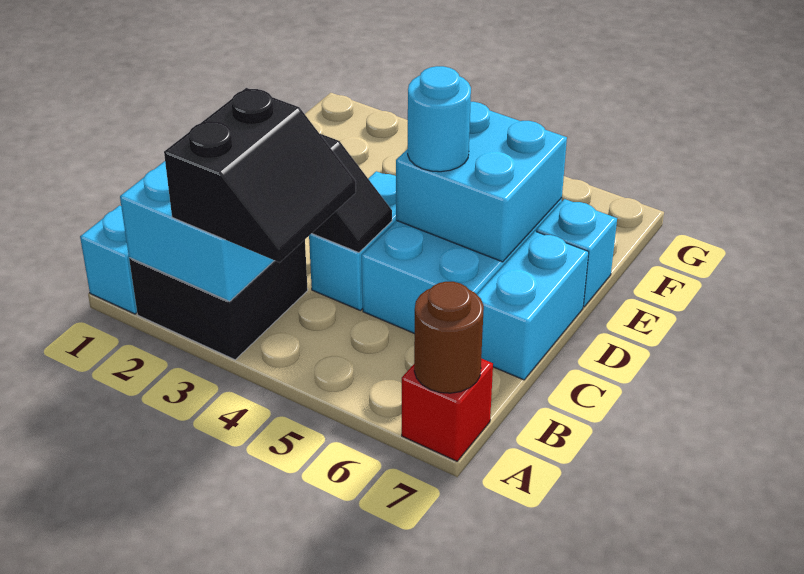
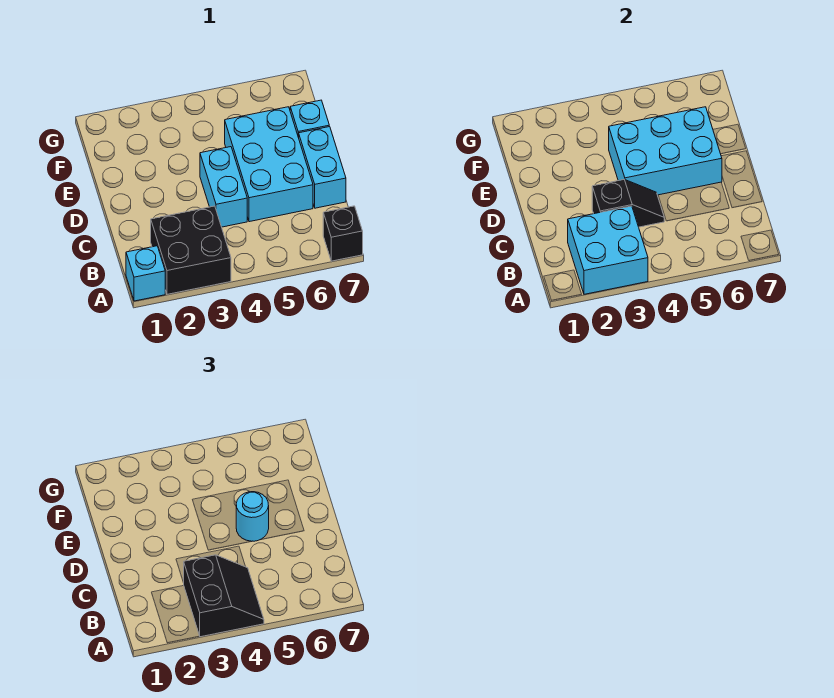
red brick A7 level 1 -> black brick A7 level 1
brown round brick A7 level 2 -> none
cyan brick D5:E6 level 2 -> cyan brick D4:E6 level 2

